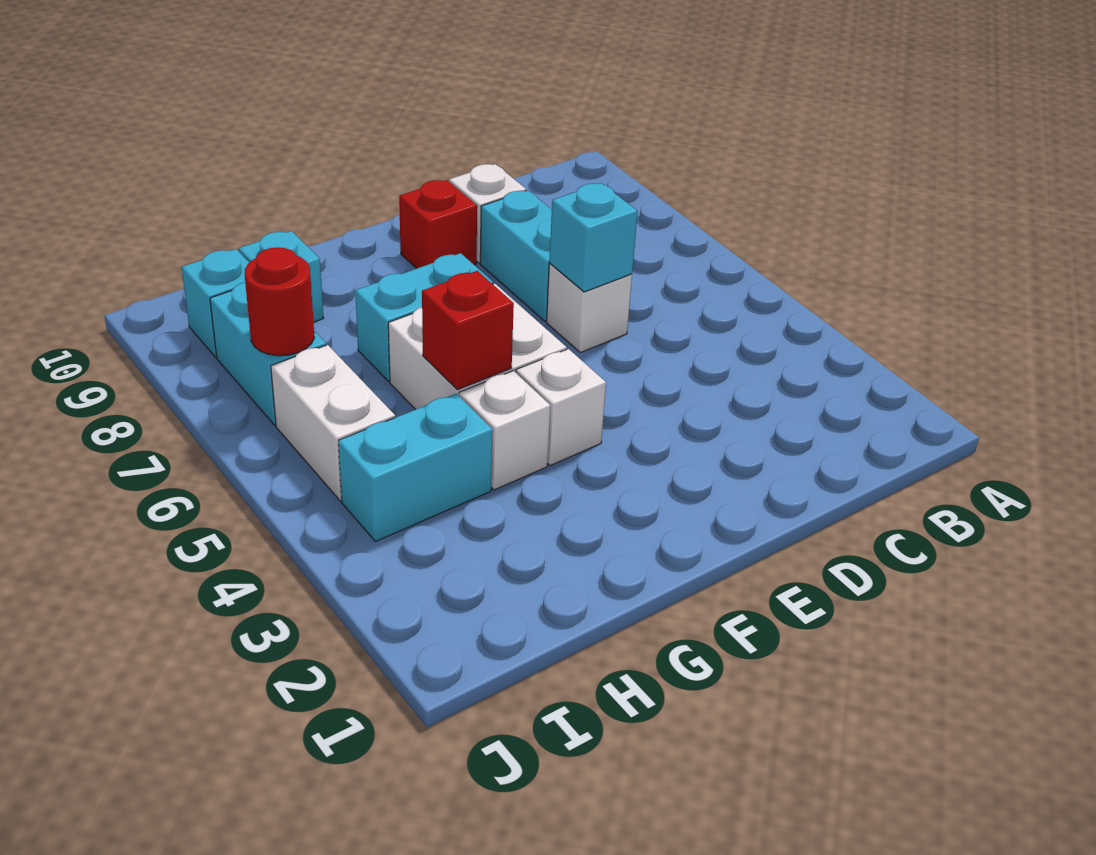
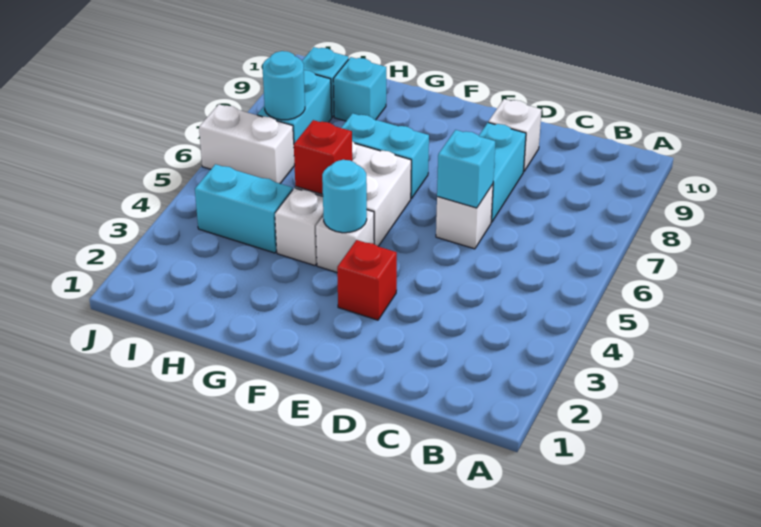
red brick E9 level 1 -> red brick E3 level 1
none -> cyan round brick F4 level 2
white brick I5:I6 level 1 -> white brick I6:J6 level 1
red round brick I7 level 2 -> cyan round brick I7 level 2

